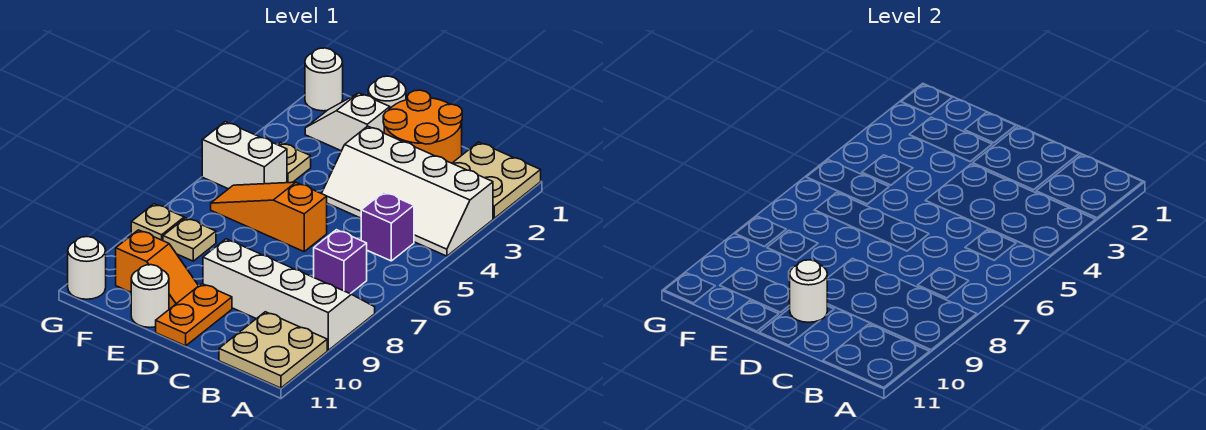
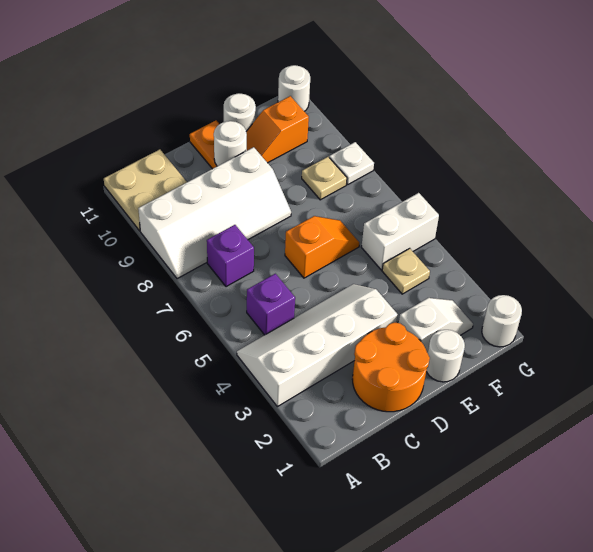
tan plate A1:B2 level 1 -> none
orange slope D6:F6 level 1 top D -> orange slope D6:E6 level 1 top D
tan plate G8 level 1 -> white plate G8 level 1

